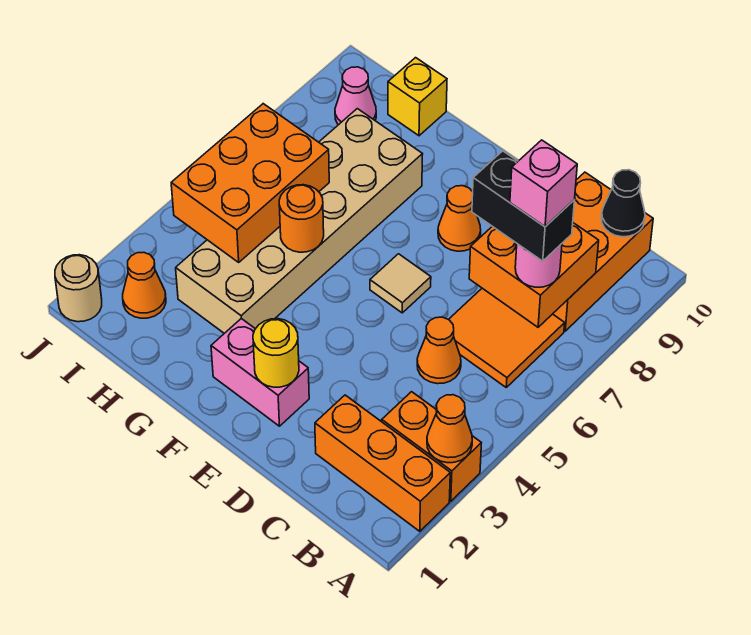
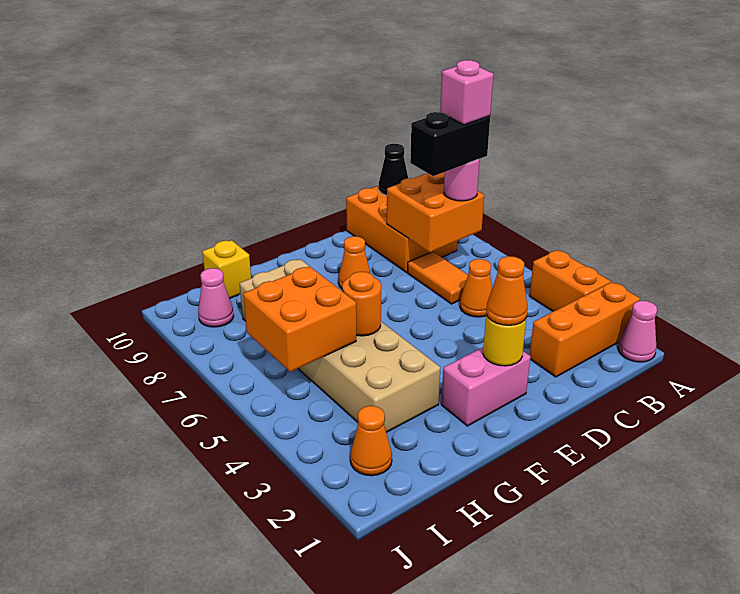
none -> pink cone A1 level 1
orange brick A3:B3 level 1 -> orange brick A3:A4 level 1
orange cone A3 level 2 -> orange cone E2 level 3
orange tile B6:C7 level 1 -> orange tile C6:C7 level 1
tan tile E6 level 1 -> none
orange brick H4:I6 level 2 -> orange brick H5:I6 level 2
tan round brick J1 level 1 -> none

